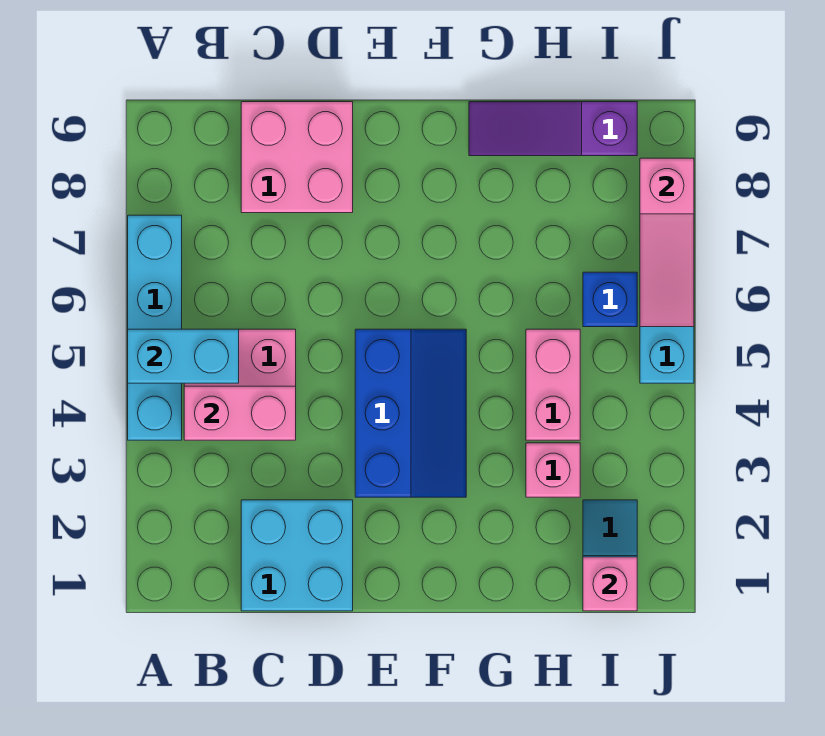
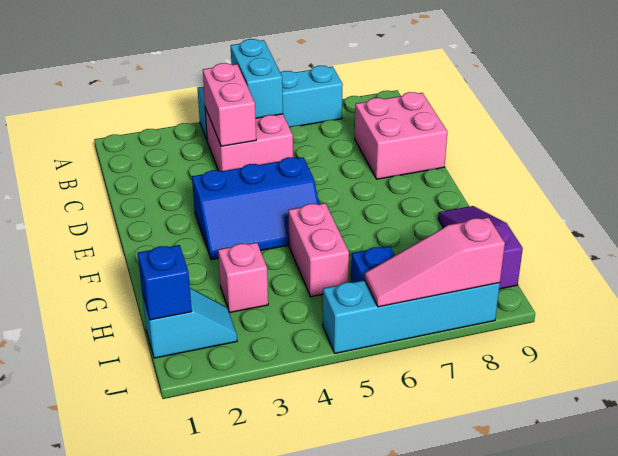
cyan brick C1:D2 level 1 -> none
pink brick H4:H5 level 1 -> pink brick G5:H5 level 1
pink brick I1 level 2 -> blue brick I1 level 2

